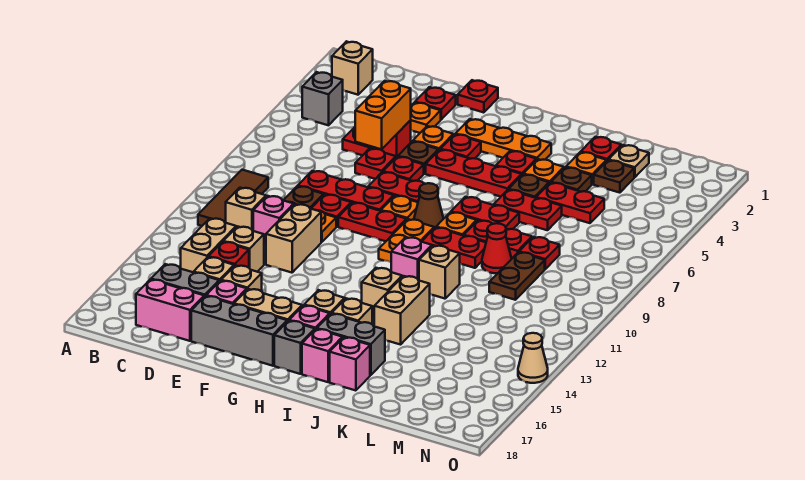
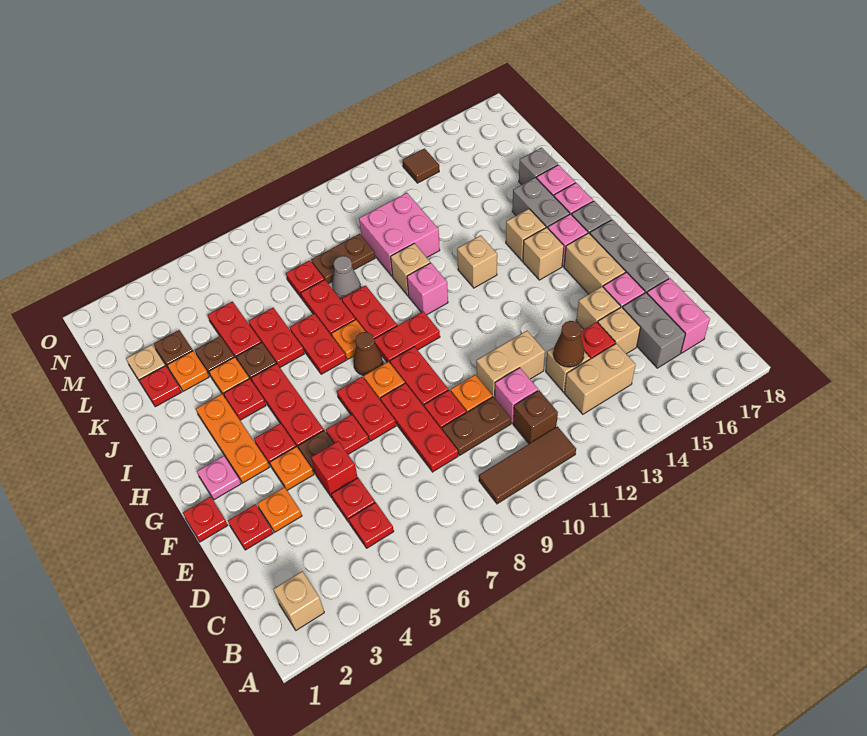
grey brick B4 level 1 -> grey brick K17 level 1
tan brick C11 level 1 -> brown brick C11 level 1
none -> brown cone D13 level 2
orange brick E5:E6 level 2 -> none
red plate E6 level 1 -> red plate C5 level 1
none -> pink plate G2 level 1
orange plate H9:H10 level 1 -> red plate H9:H10 level 1
tan brick J13:J14 level 1 -> none
red cone K9 level 1 -> grey cone K9 level 1
none -> pink brick K11:L12 level 1
none -> brown tile N14 level 1
tan cone O14 level 1 -> none

